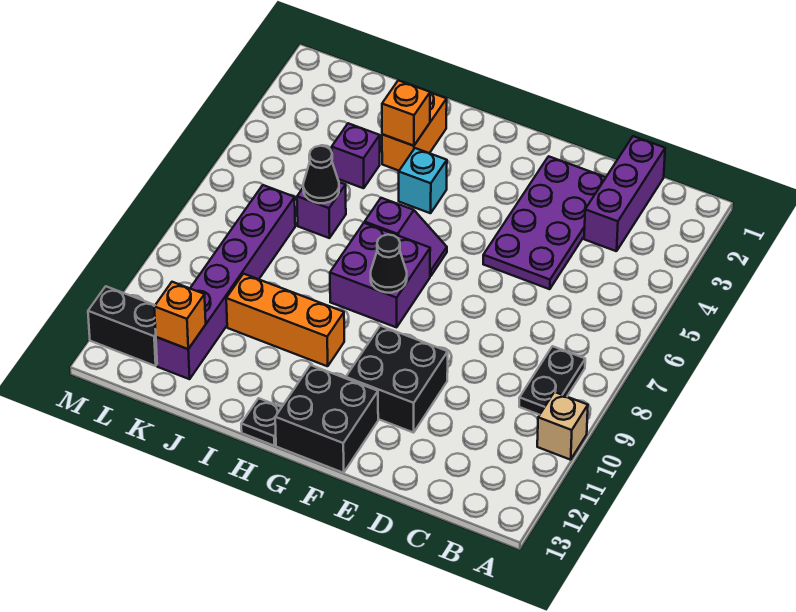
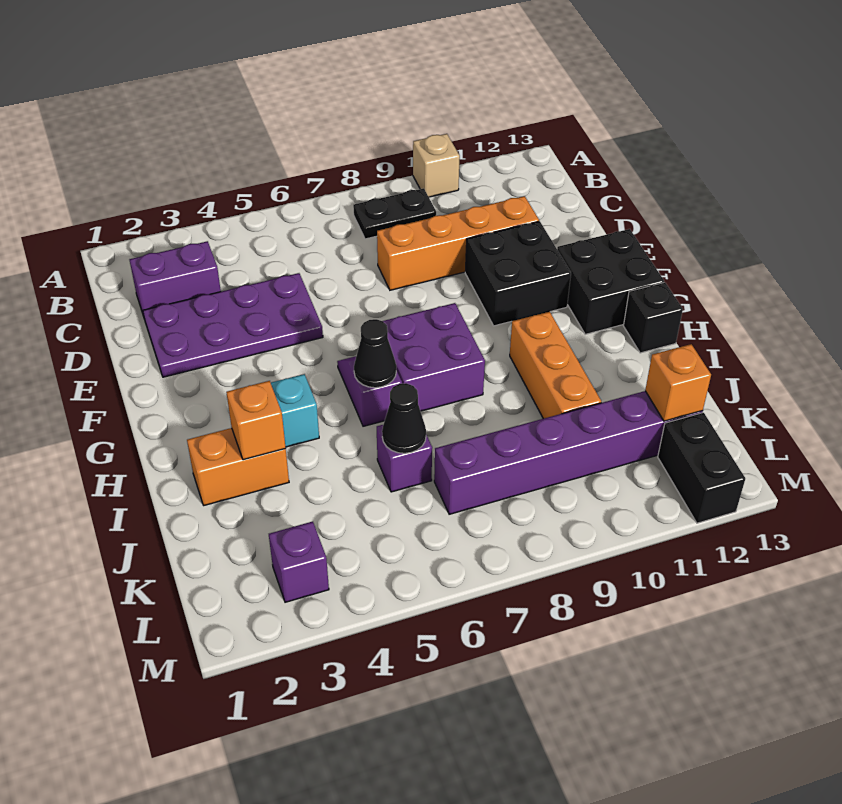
purple brick C1:C3 level 1 -> purple brick C2:C3 level 1
none -> orange brick D8:D11 level 1
black cone G8 level 2 -> black cone H6 level 2
black plate H13 level 1 -> black brick H13 level 1
purple brick J4 level 1 -> purple brick L3 level 1

